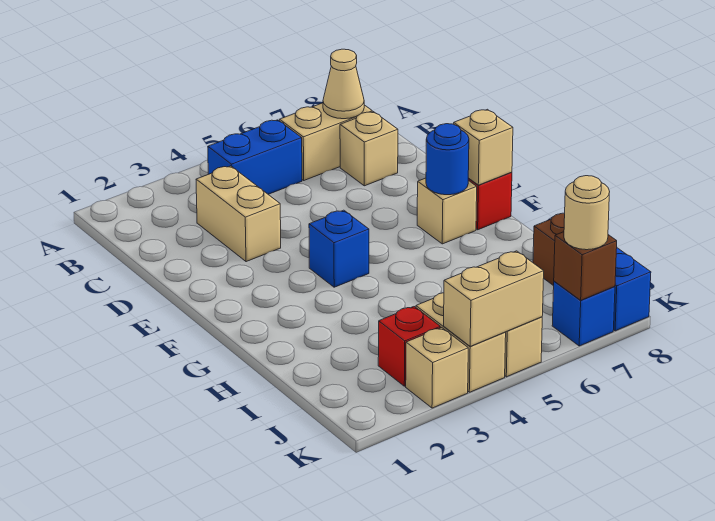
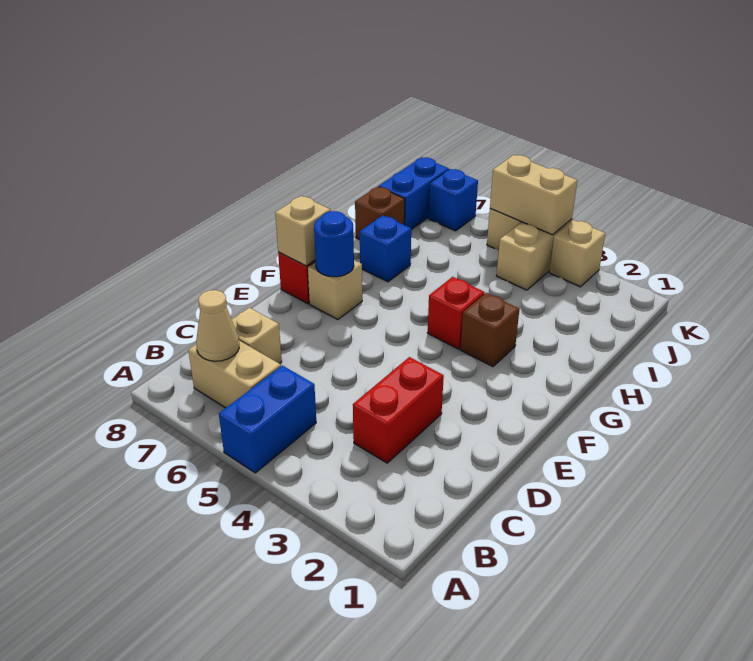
blue brick B4:B5 level 1 -> blue brick A5:B5 level 1
tan brick C3:D3 level 1 -> red brick C3:D3 level 1
blue brick F4 level 1 -> blue brick H7 level 1
red brick J3 level 1 -> red brick G4 level 1
brown brick K7 level 2 -> brown brick G3 level 1
tan round brick K7 level 3 -> none

